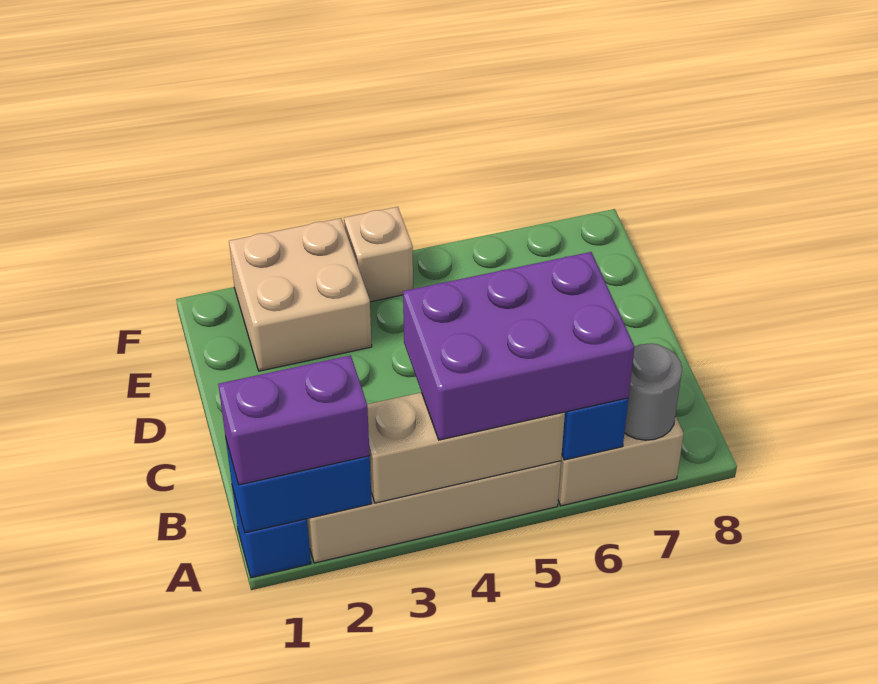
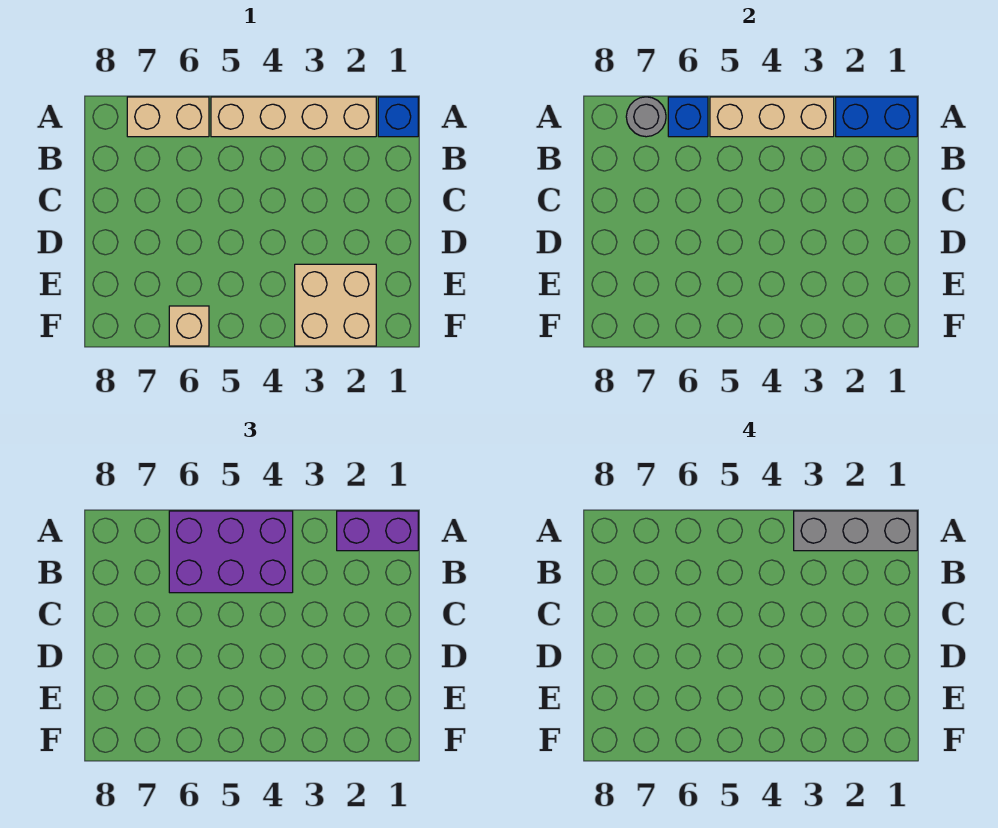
none -> grey brick A1:A3 level 4
tan brick F4 level 1 -> tan brick F6 level 1

